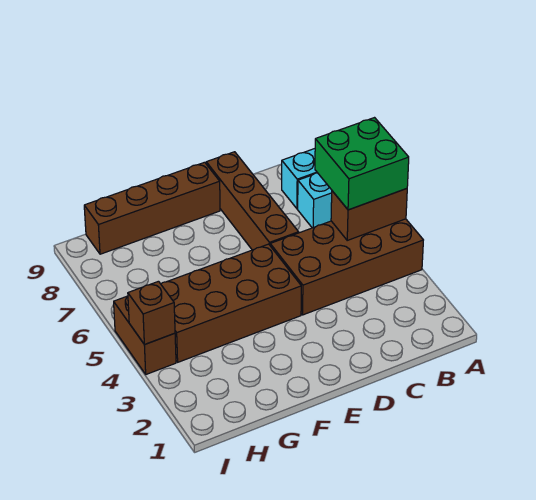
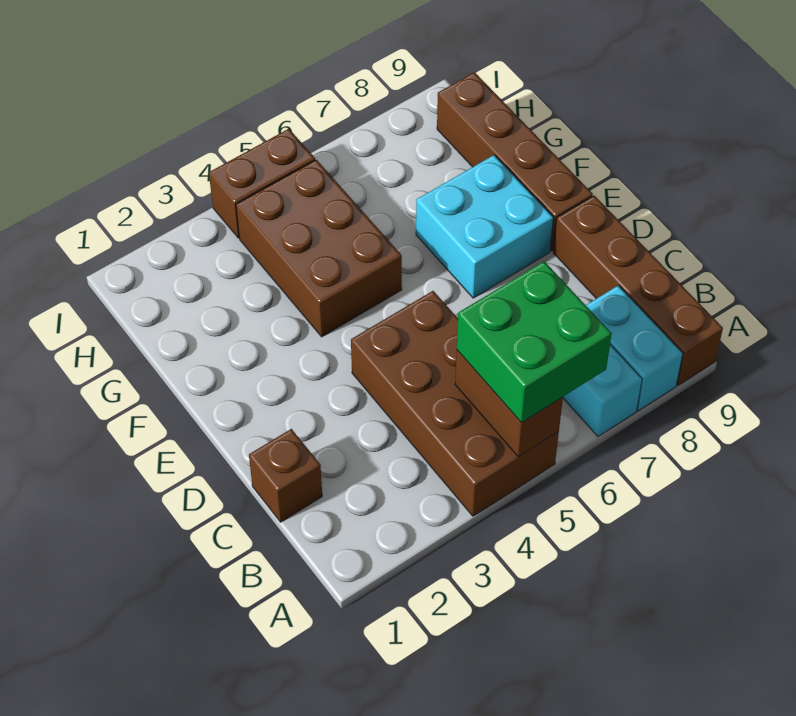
brown brick D6:D9 level 1 -> brown brick A9:D9 level 1
brown brick E4:H5 level 1 -> brown brick F4:H5 level 1
none -> cyan brick E7:F8 level 1
brown brick I4 level 2 -> brown brick C1 level 1

